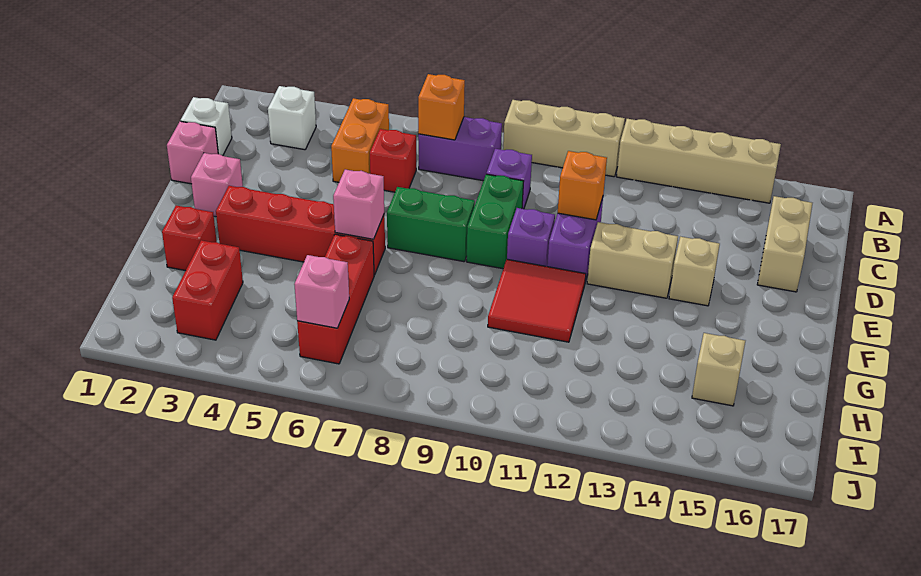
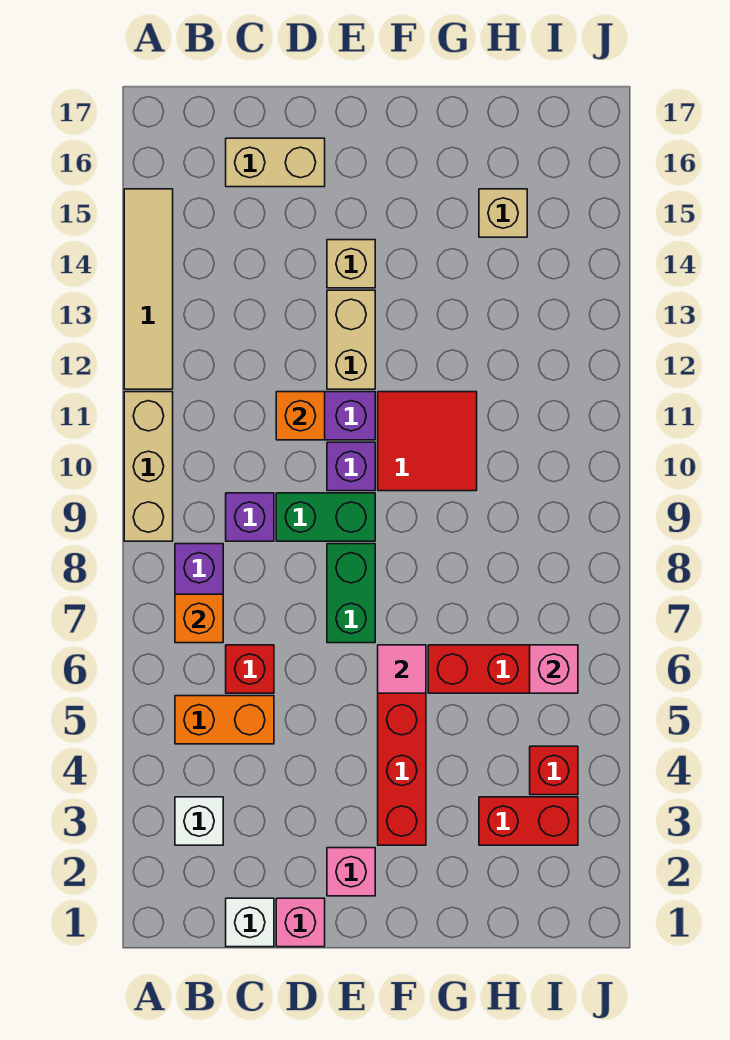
tan brick A12:A15 level 1 -> tan tile A12:A15 level 1
pink brick F6 level 2 -> pink tile F6 level 2
red brick G2 level 1 -> red brick I4 level 1

